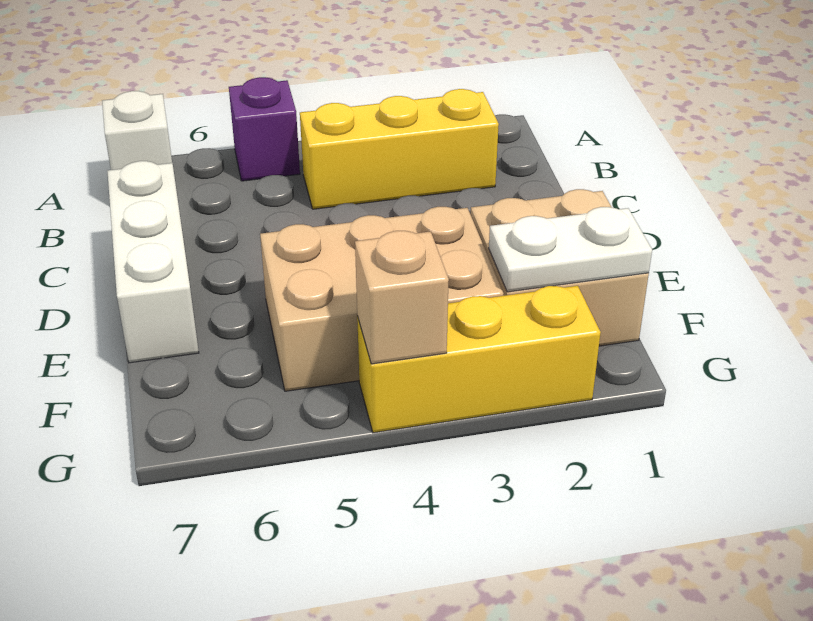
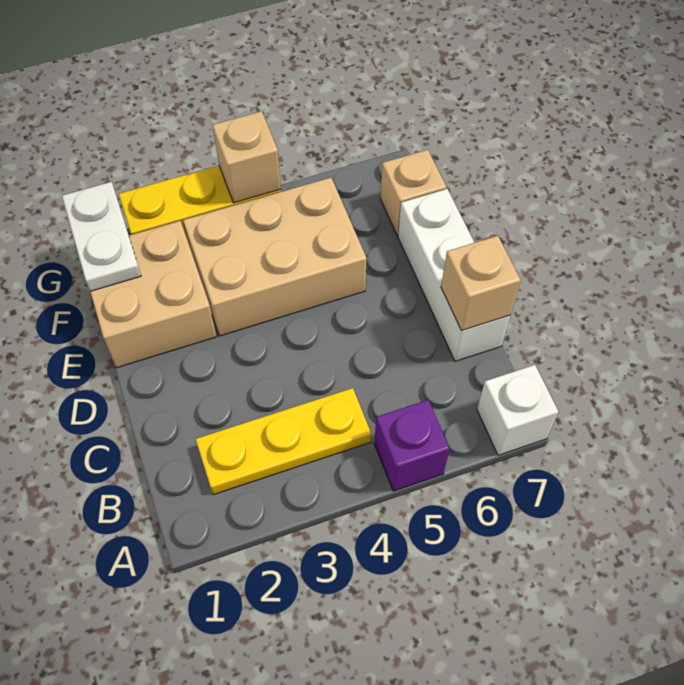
yellow brick B2:B4 level 1 -> yellow plate B2:B4 level 1
none -> tan brick C7 level 2
white plate F1:F2 level 2 -> white plate F1:G1 level 2
none -> tan brick F7 level 1

